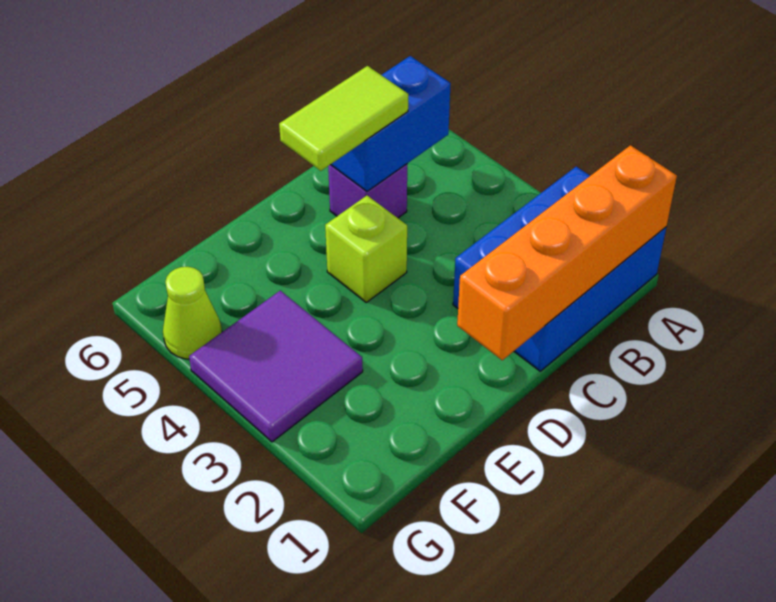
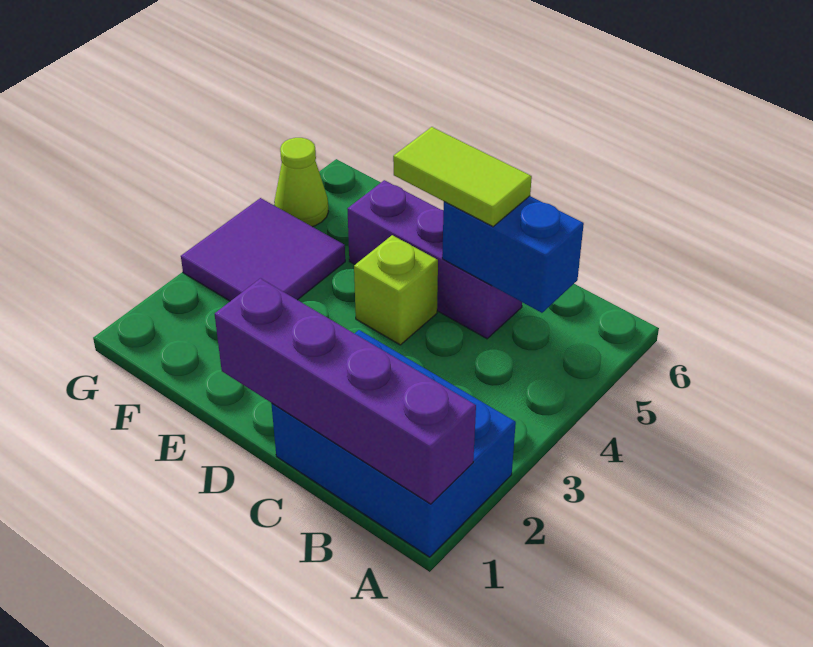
orange brick A1:D1 level 2 -> purple brick A1:D1 level 2
purple brick C5 level 1 -> purple brick C5:E5 level 1

